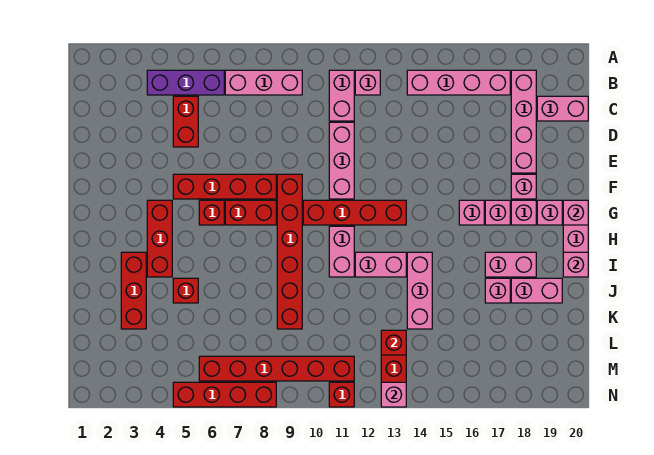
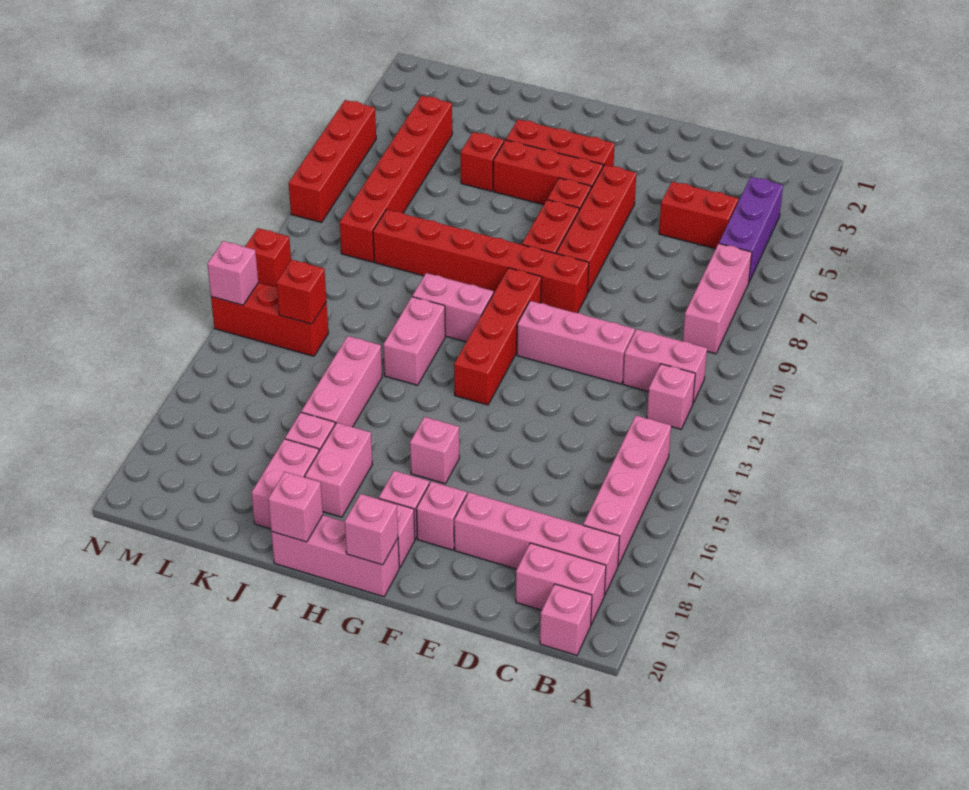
pink brick C19:C20 level 1 -> pink brick B19:C19 level 1
pink brick G17 level 1 -> pink brick B20 level 1
red brick I3:K3 level 1 -> red brick G5:I5 level 1
pink brick I14:K14 level 1 -> pink brick J14:J16 level 1
red brick M6:M11 level 1 -> red brick L4:L9 level 1

